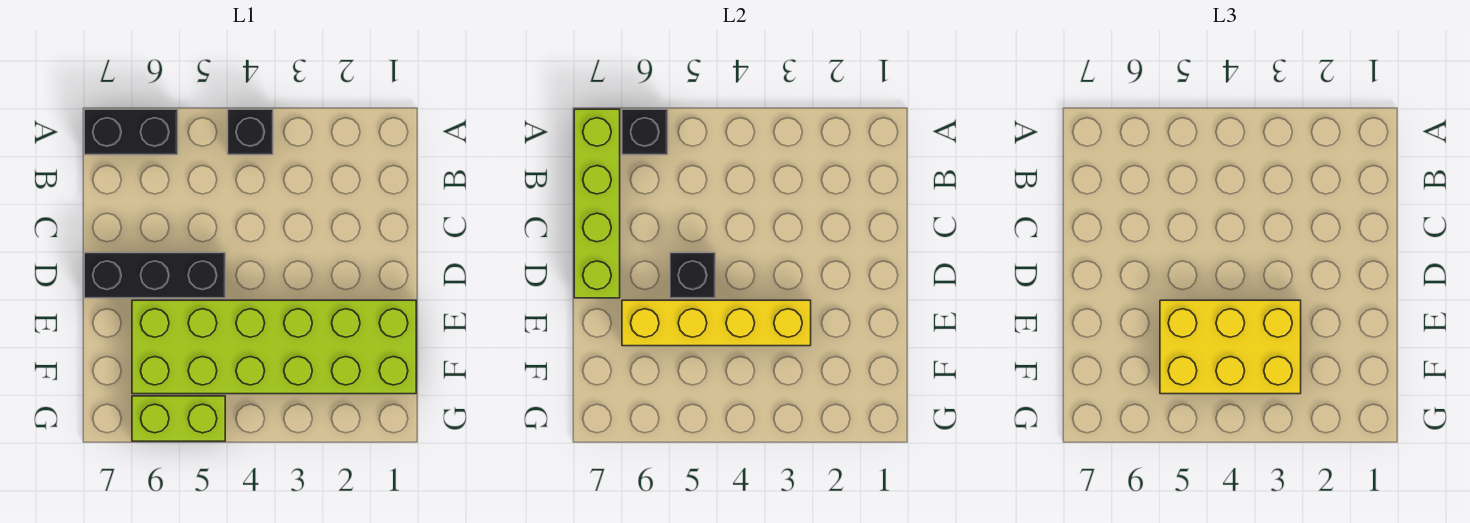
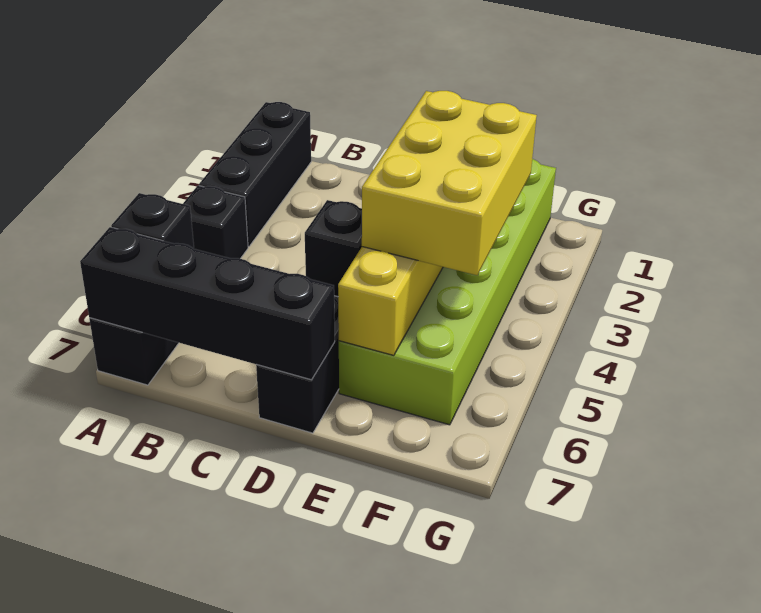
none -> black brick A1:A3 level 1
lime brick A7:D7 level 2 -> black brick A7:D7 level 2
lime brick G5:G6 level 1 -> none

